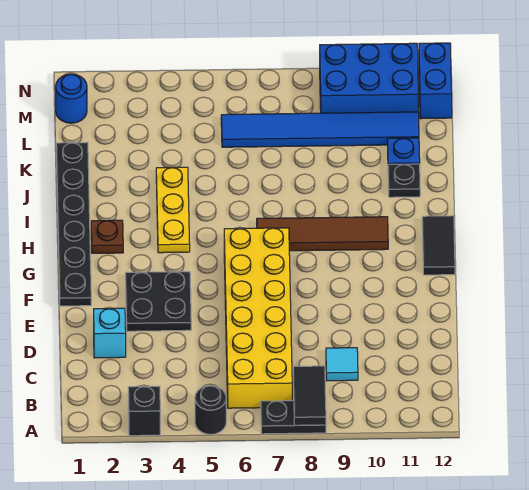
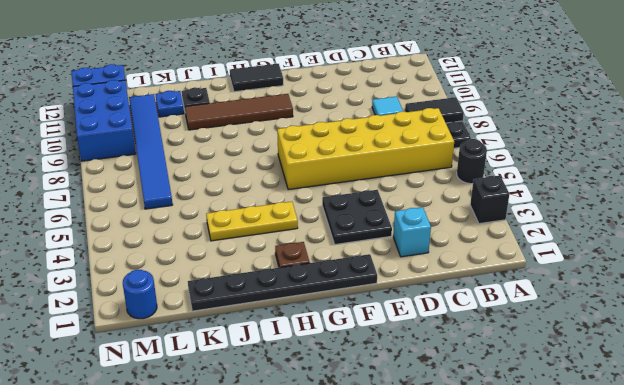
brown tile H7:H10 level 1 -> brown tile G10:J10 level 1

